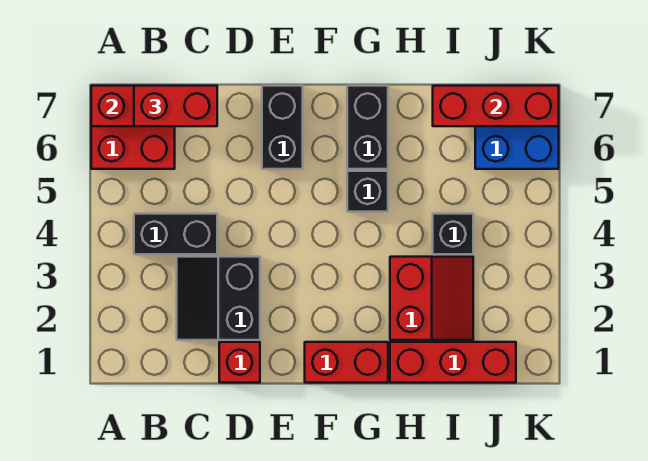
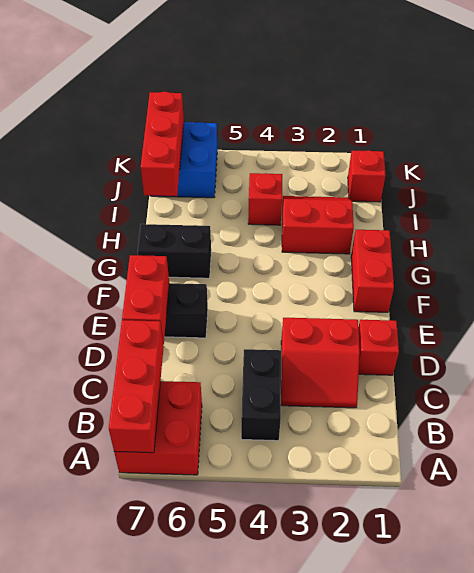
red brick B7:C7 level 3 -> red brick D7:E7 level 2
black slope C2:D3 level 1 top D -> red slope C2:D3 level 1 top D
black brick G5 level 1 -> none
red brick H1:J1 level 1 -> red brick J1 level 1
black brick I4 level 1 -> red brick I4 level 1

